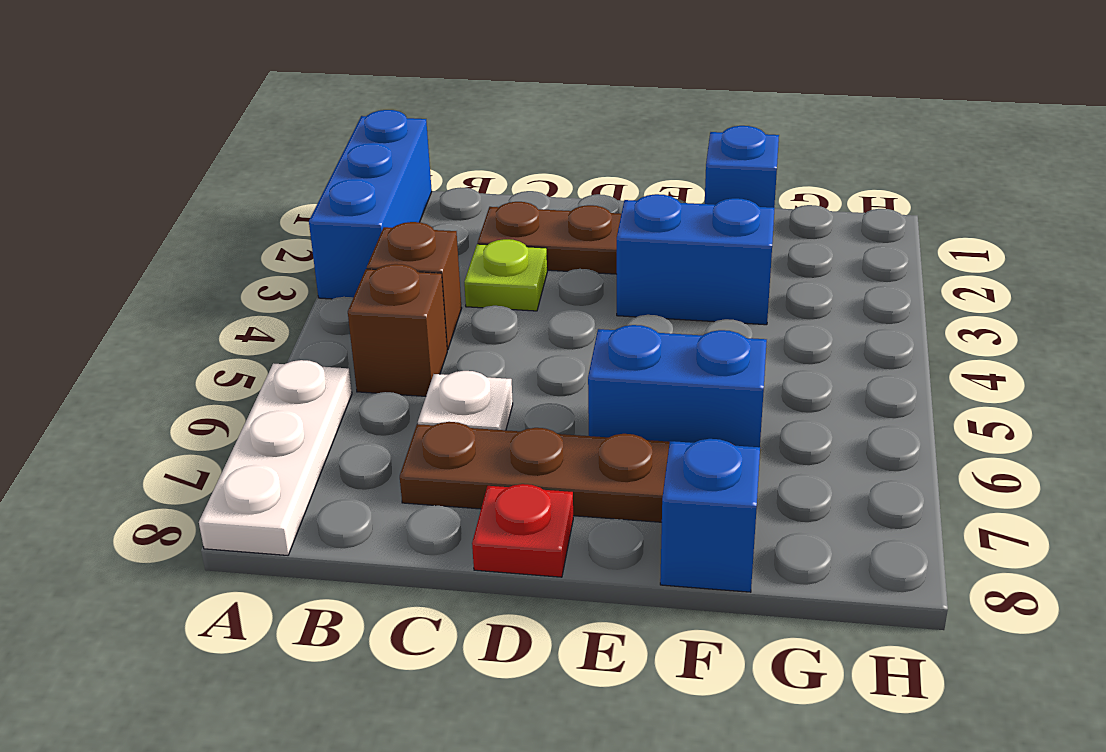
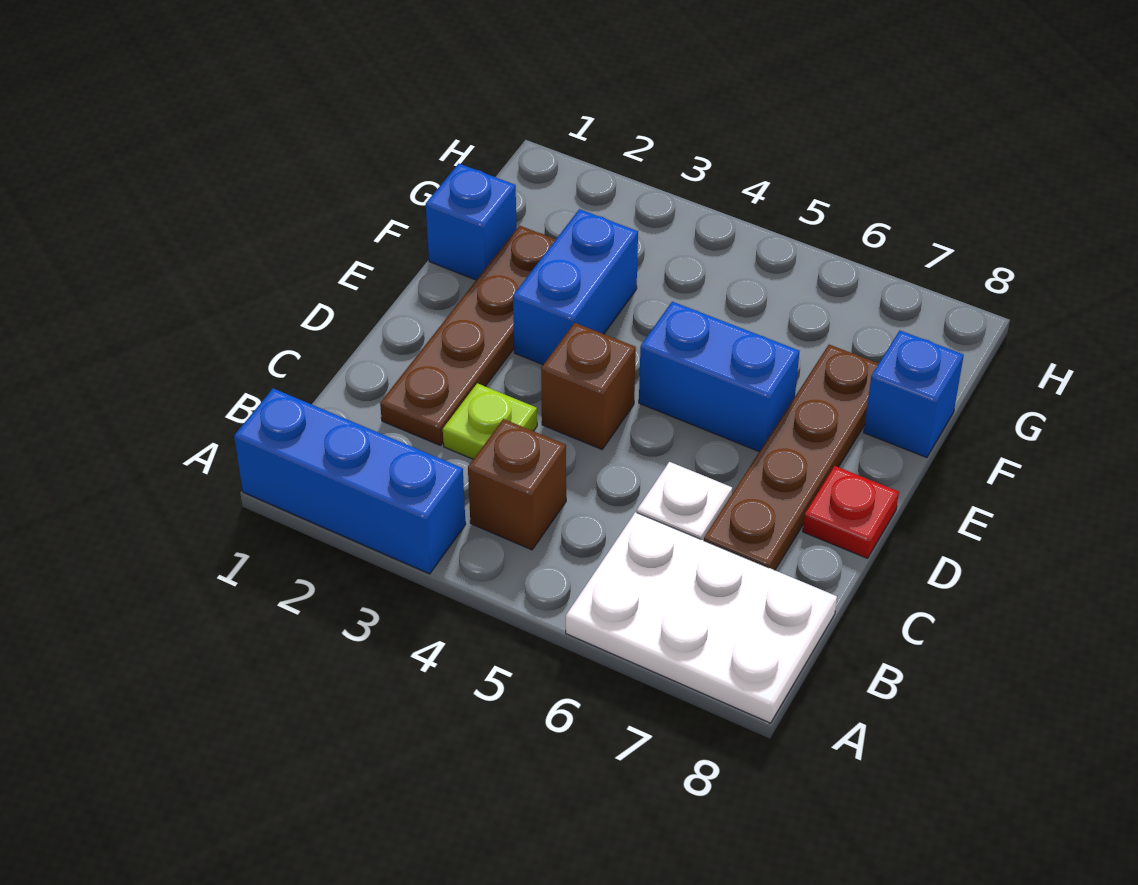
white plate A6:A8 level 1 -> white plate A6:B8 level 1
brown brick B5 level 1 -> brown brick D4 level 1
blue brick E6:F6 level 1 -> blue brick E5:E6 level 1

